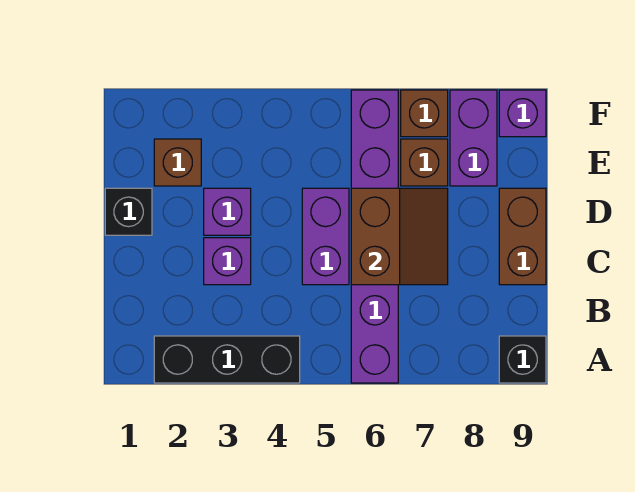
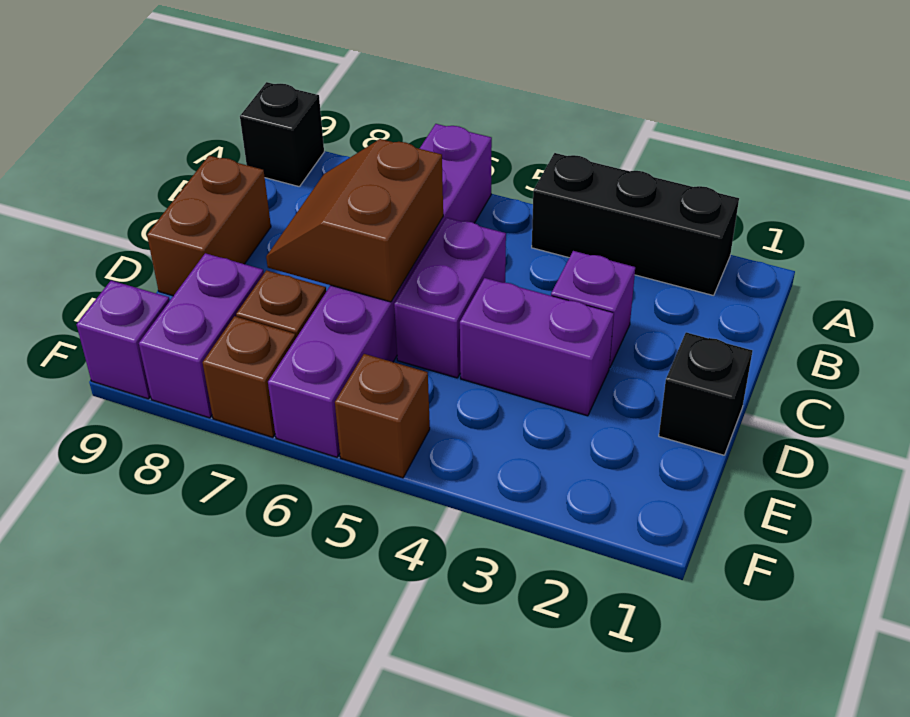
purple brick D3 level 1 -> purple brick D3:D4 level 1
brown brick E2 level 1 -> brown brick F5 level 1

